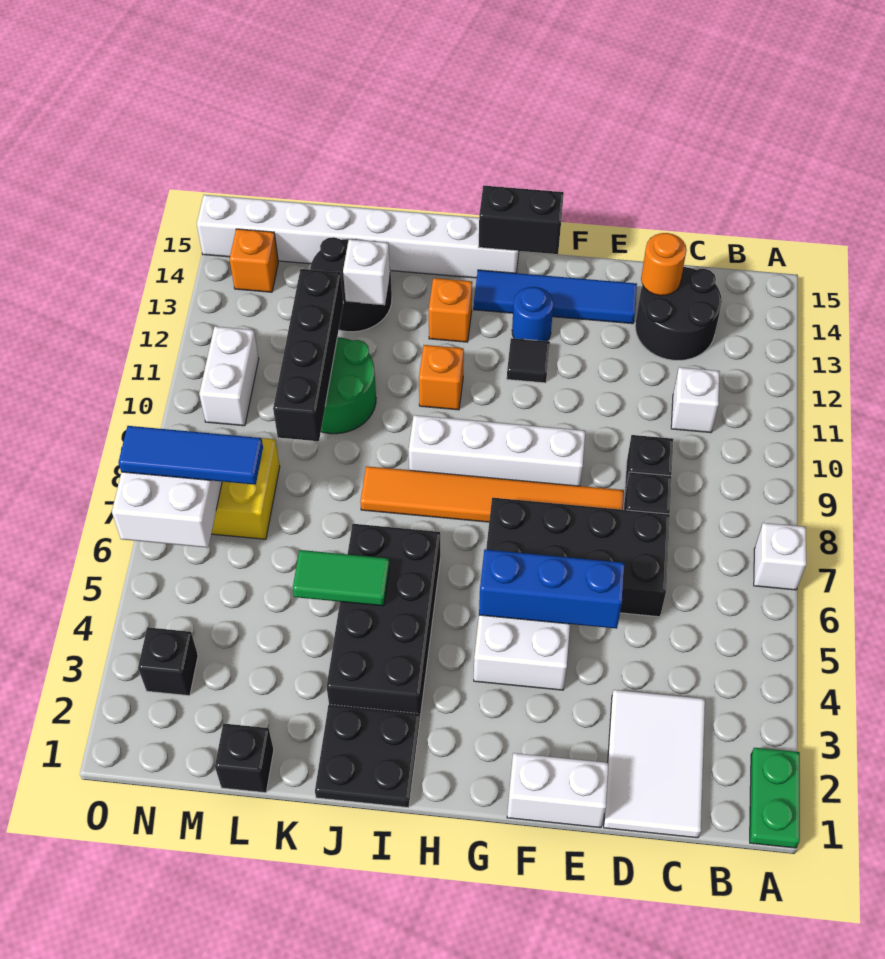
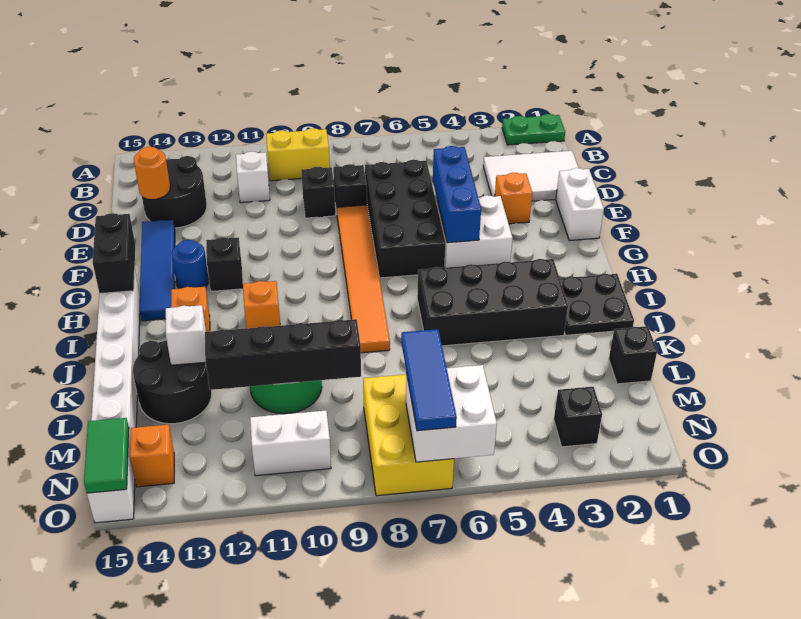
white brick A7 level 1 -> none
none -> yellow brick B9:B10 level 1
none -> orange brick E3 level 1
white brick F9:I9 level 1 -> none
black tile G12 level 1 -> black brick G12 level 1
green tile J5:K5 level 2 -> green tile N15:O15 level 2

